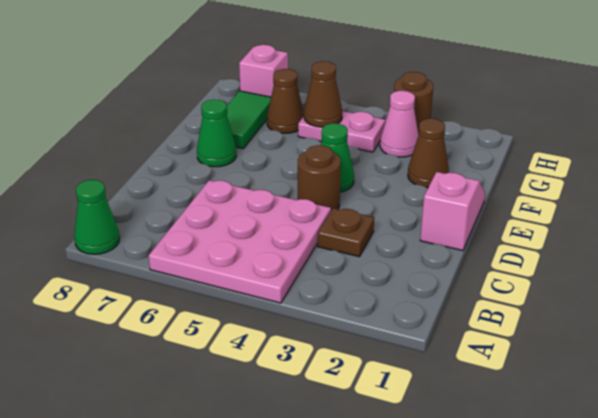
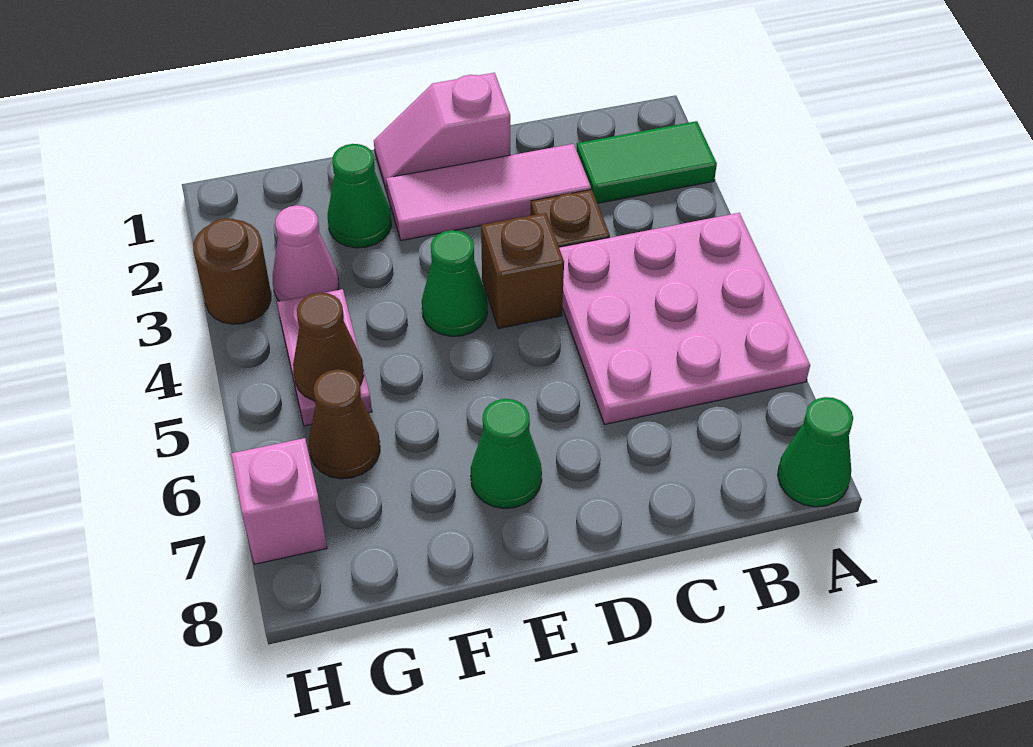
none -> pink tile C2:E2 level 1
brown round brick D4 level 1 -> brown brick D4 level 1
brown cone F2 level 1 -> green cone F2 level 1
green tile F7:G7 level 1 -> green tile A2:B2 level 1

